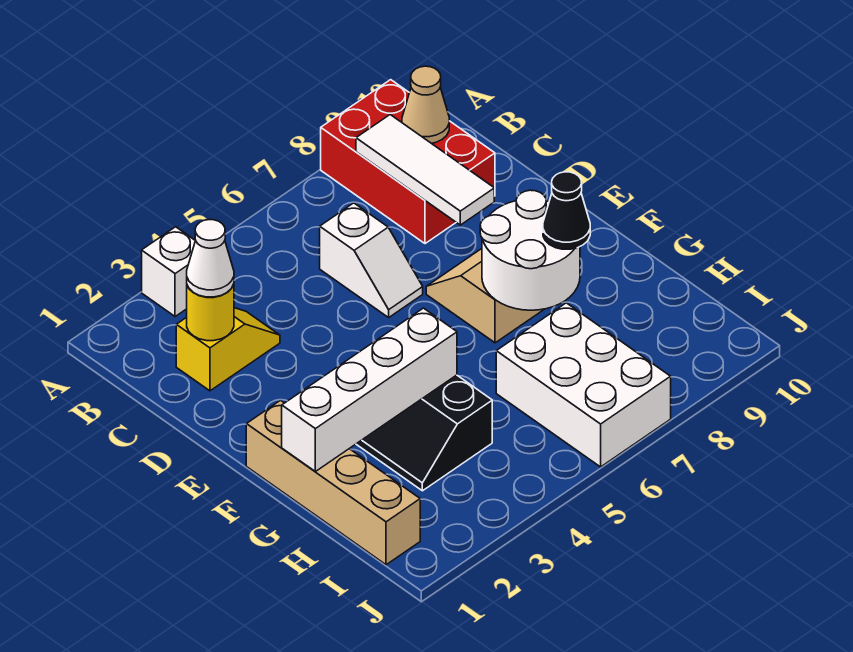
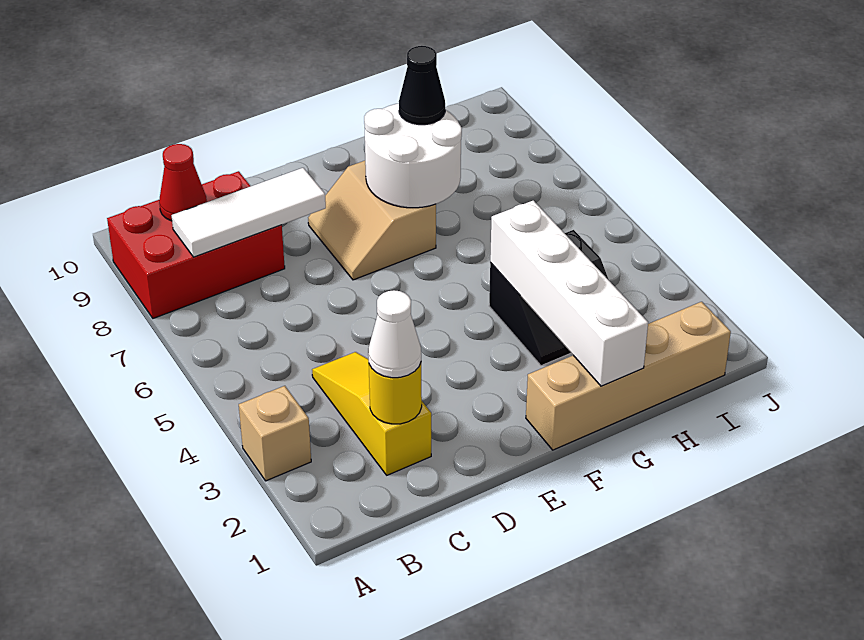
white brick A3 level 1 -> tan brick A3 level 1
tan cone B9 level 2 -> red cone B9 level 2
yellow slope C2:C3 level 1 top 2 -> yellow slope C2:C4 level 1 top 2
white slope C6:D6 level 1 top C -> none
white brick H6:J7 level 1 -> none

